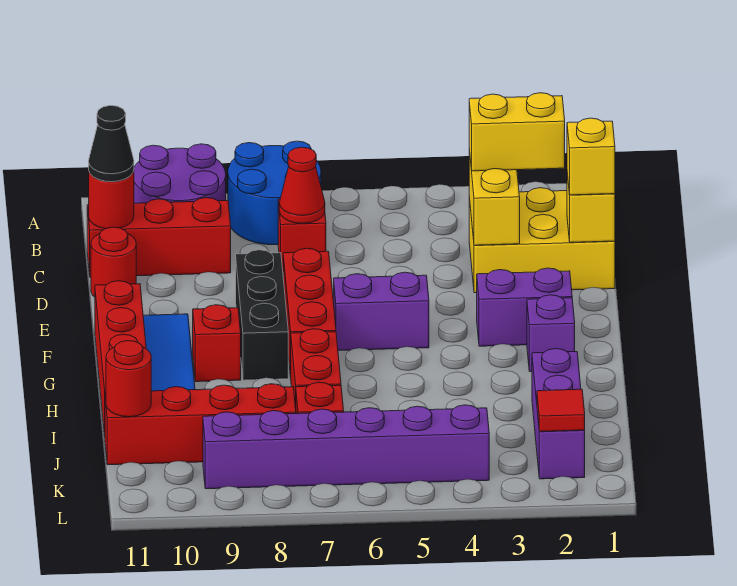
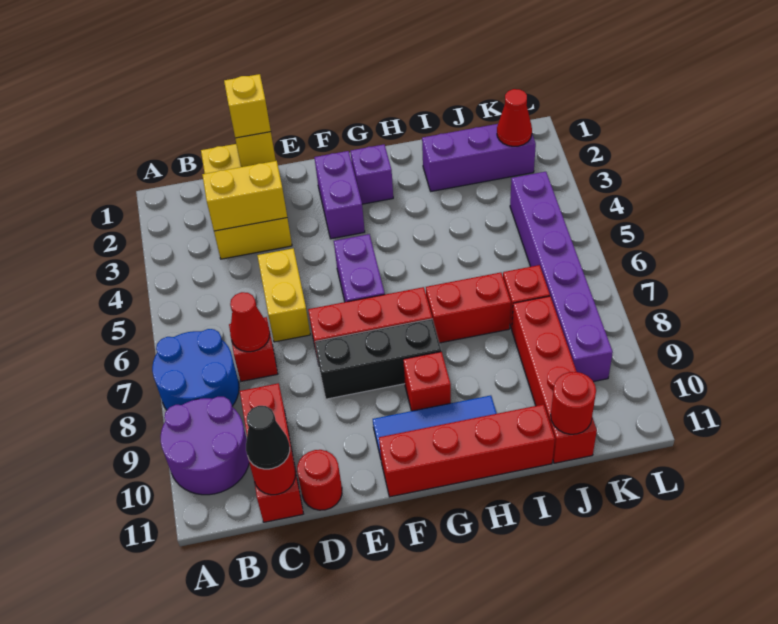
yellow brick C2:C3 level 3 -> yellow brick D5:D6 level 1
red tile K2 level 2 -> red cone K2 level 2

